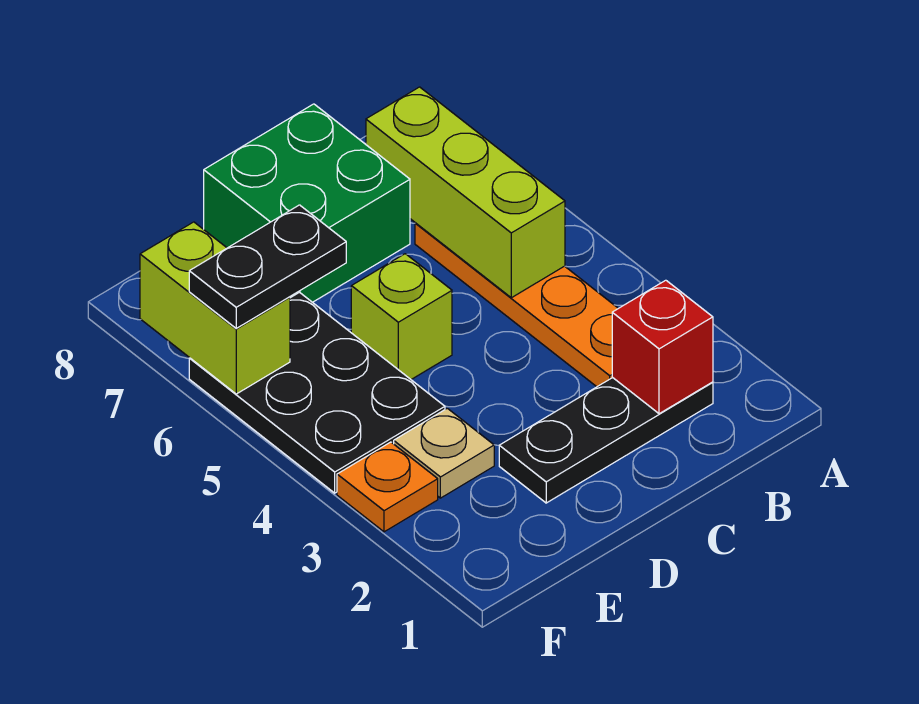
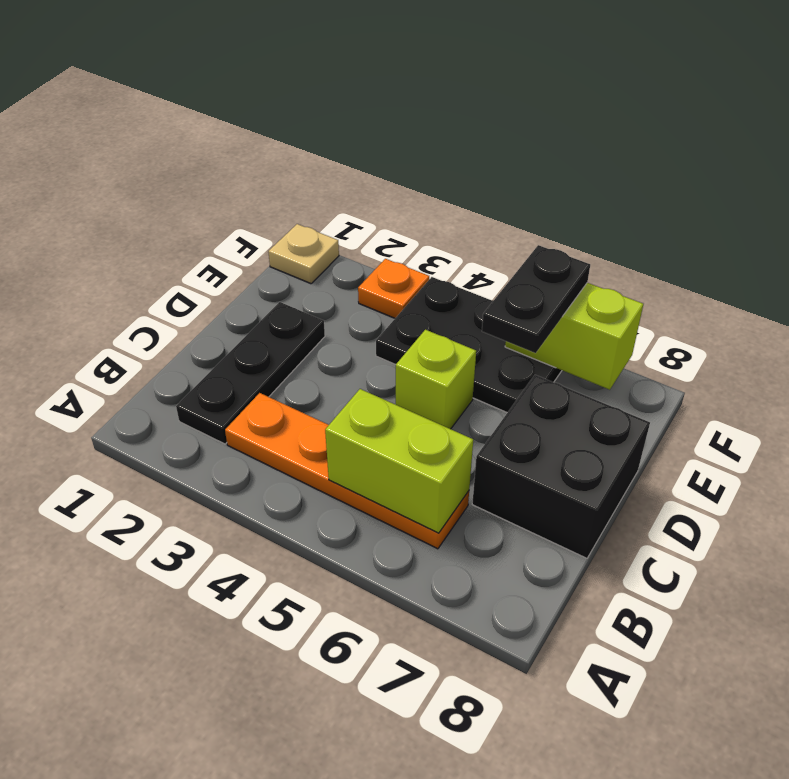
red brick B2 level 2 -> none
lime brick B5:B7 level 2 -> lime brick B5:B6 level 2
green brick C7:D8 level 1 -> black brick C7:D8 level 1
tan plate E3 level 1 -> tan plate F1 level 1

